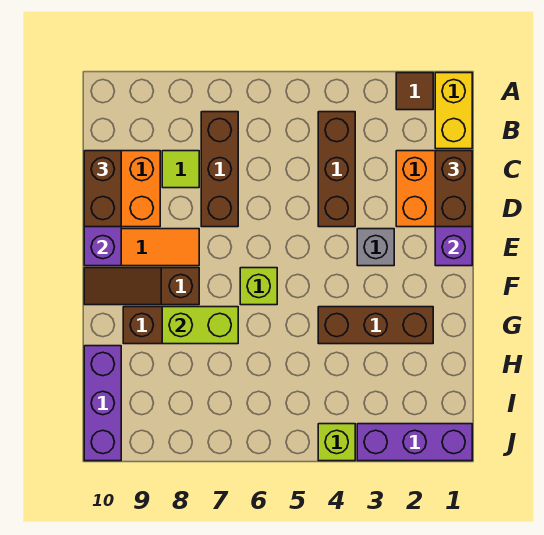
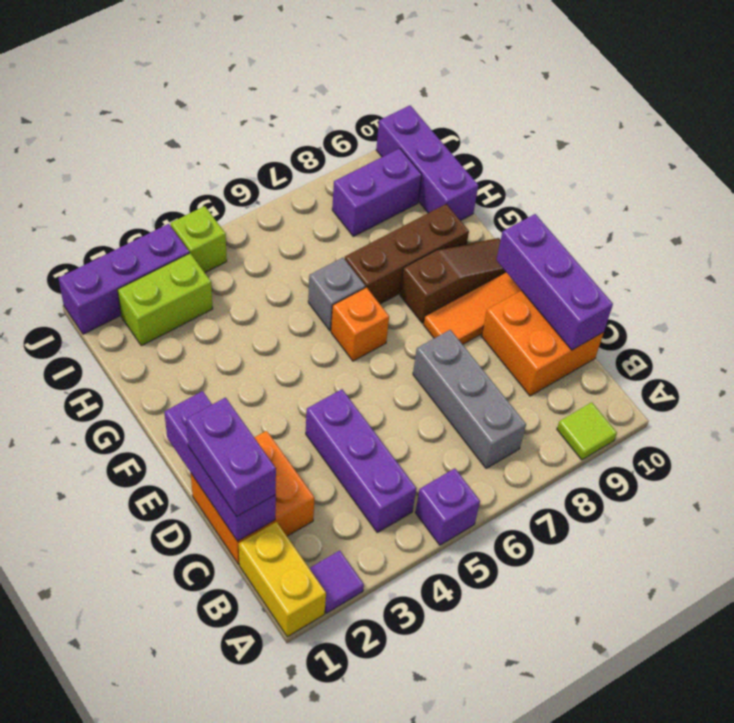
brown tile A2 level 1 -> purple tile A2 level 1
none -> purple brick A5 level 1
brown brick B4:D4 level 1 -> purple brick B4:D4 level 1
brown brick B7:D7 level 1 -> grey brick B7:D7 level 1
brown brick C1:D1 level 3 -> purple brick C1:D1 level 3
lime tile C8 level 1 -> lime tile A9 level 1
brown brick C10:D10 level 3 -> none
grey brick E3 level 1 -> grey brick G6 level 1
lime brick F6 level 1 -> orange brick F6 level 1
brown brick G2:G4 level 1 -> none
lime brick G7:G8 level 2 -> lime brick I2:I3 level 1
none -> purple brick I8:I9 level 1

